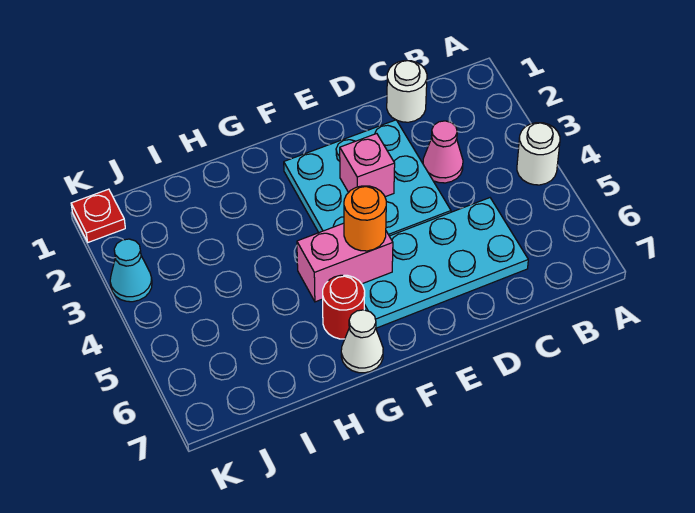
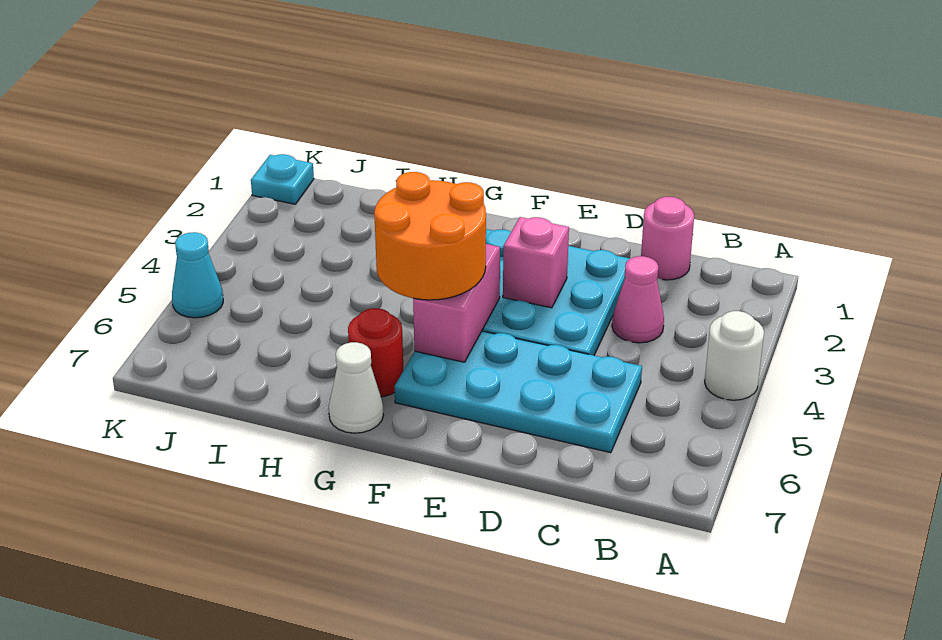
white round brick C1 level 1 -> pink round brick C1 level 1
pink brick F5:G5 level 2 -> pink brick F4:F5 level 2
orange round brick F5 level 3 -> orange round brick F4:G5 level 3
red plate K1 level 1 -> cyan plate K1 level 1
cyan cone K3 level 1 -> cyan cone K5 level 1

